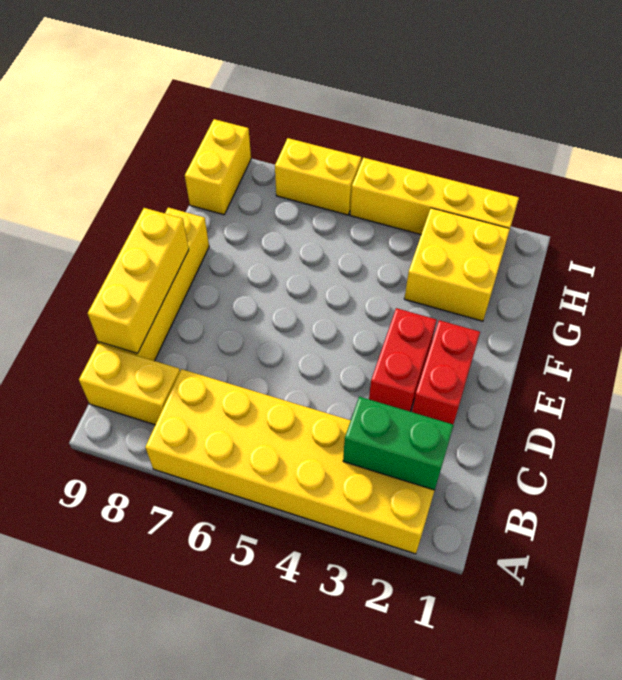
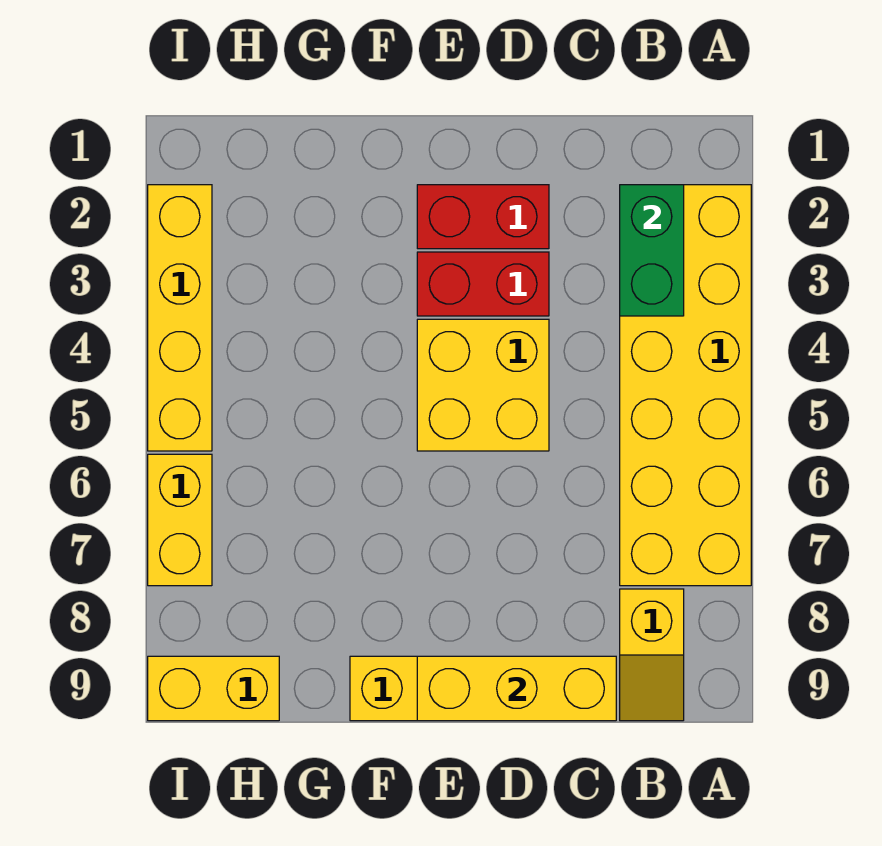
yellow brick B8:B9 level 1 -> yellow slope B8:B9 level 1 top 8
yellow brick G2:H3 level 1 -> yellow brick D4:E5 level 1

